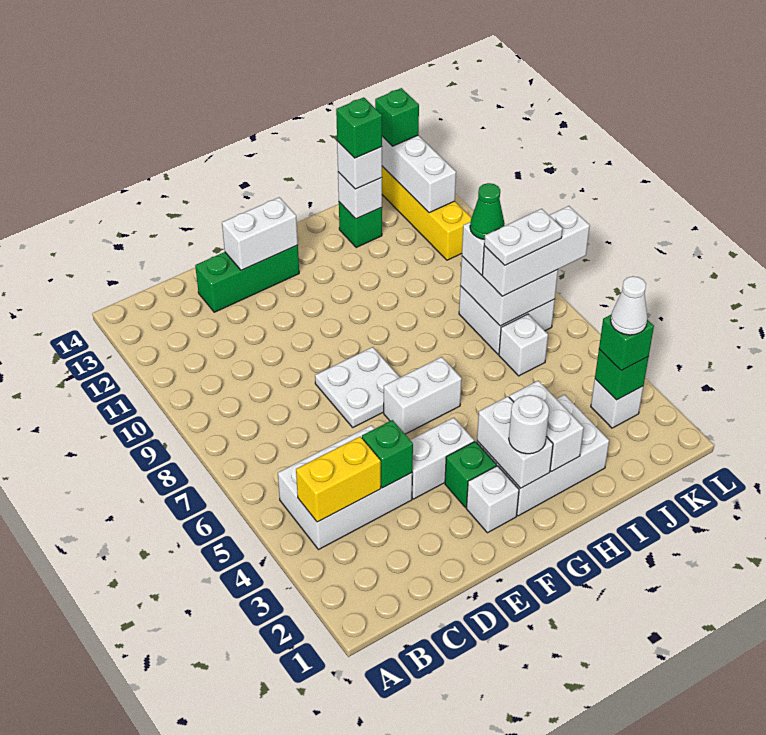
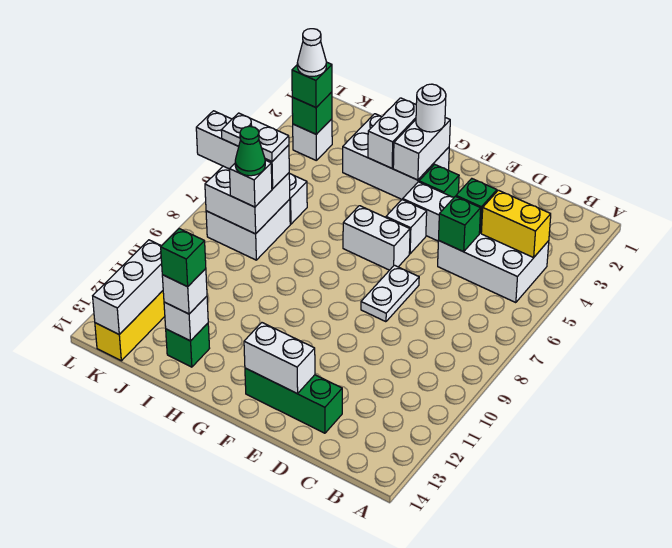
white plate E7:F8 level 1 -> white plate E7:E8 level 1
white brick F2 level 1 -> white brick F5 level 1
green brick K14 level 3 -> green brick D5 level 2

